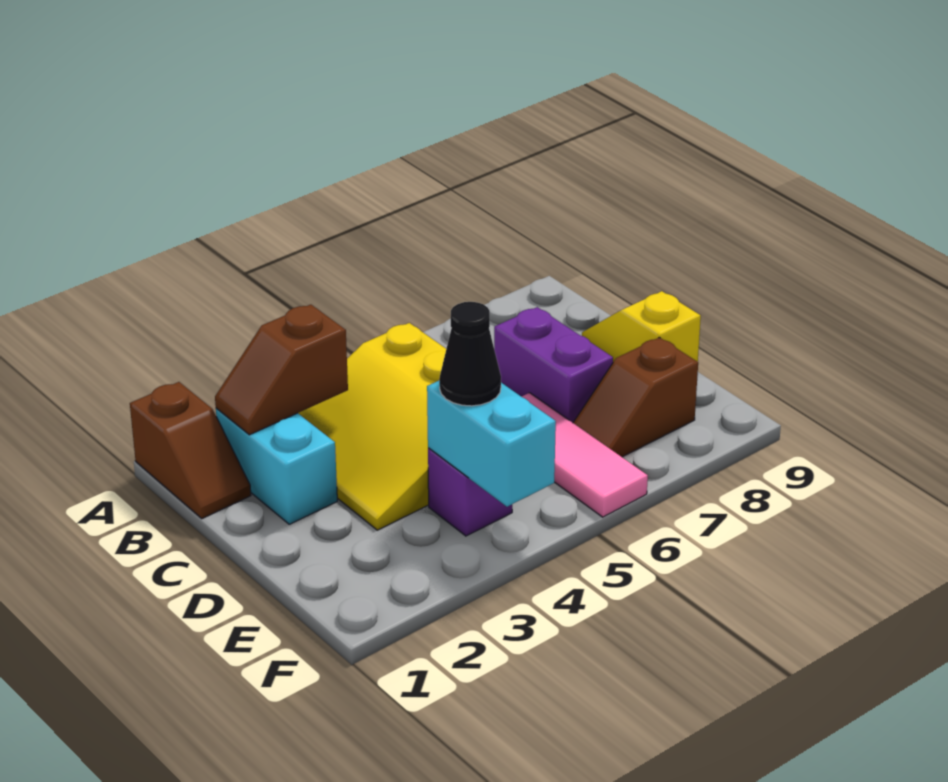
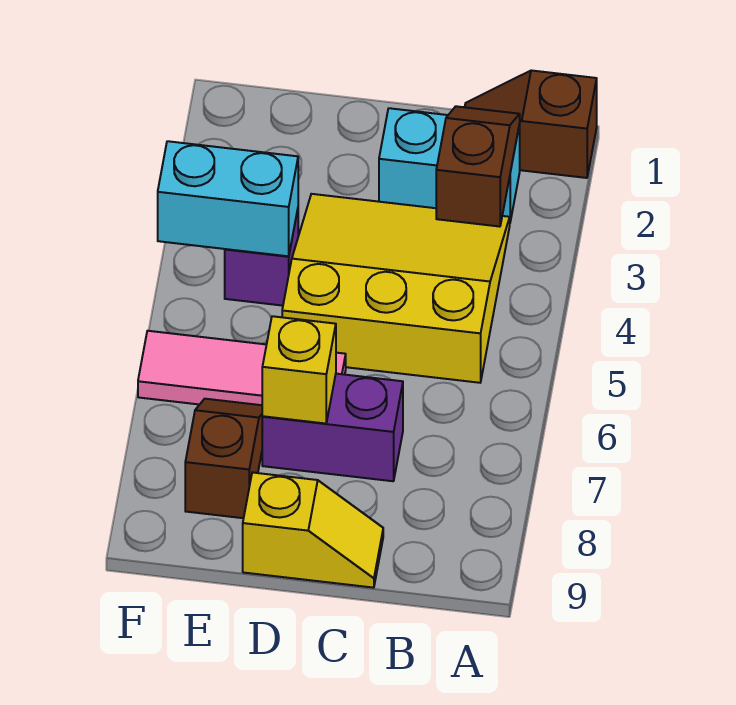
none -> yellow brick D7 level 2
black cone E4 level 3 -> none

